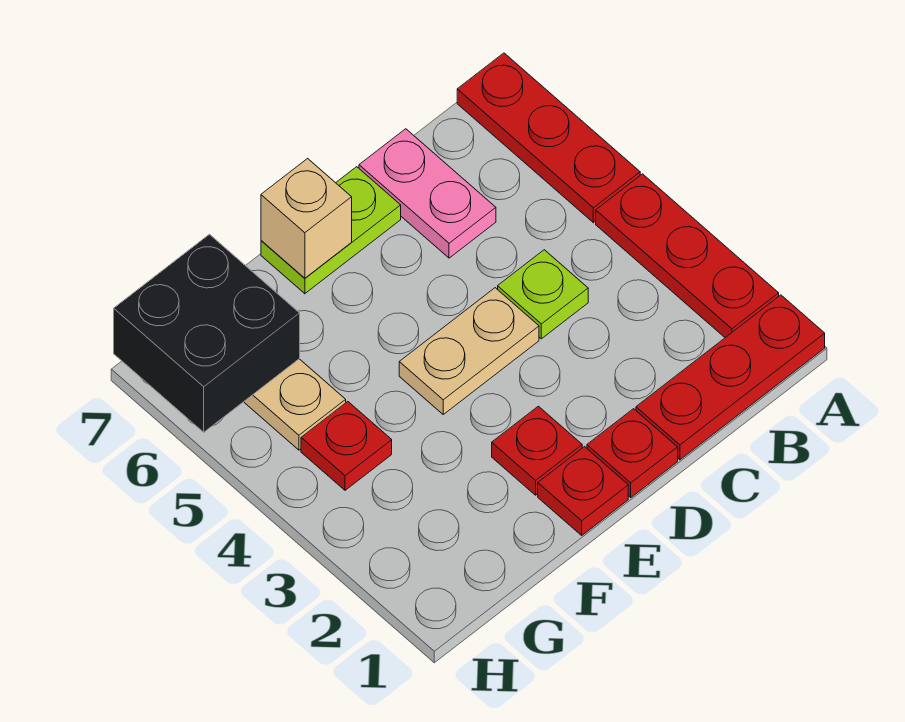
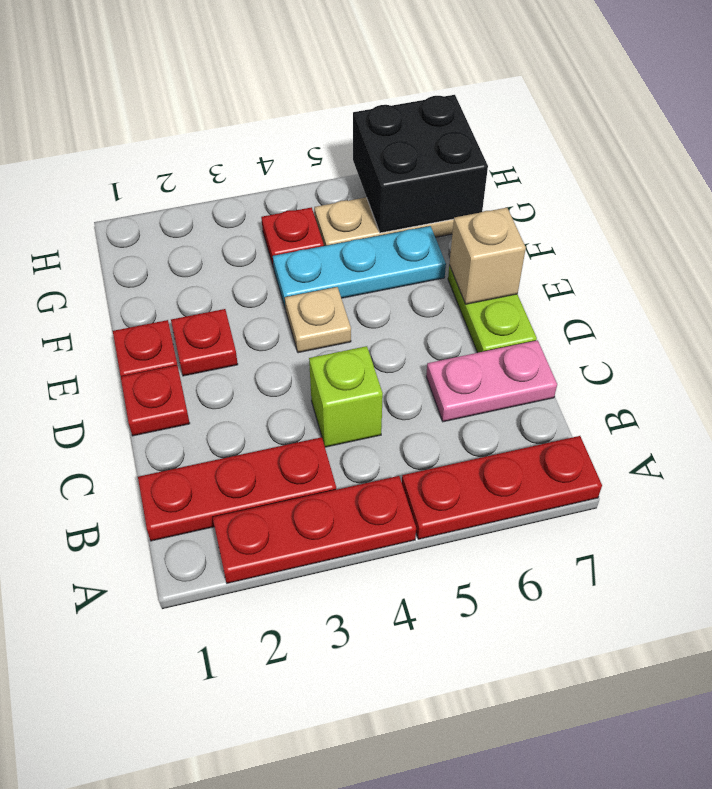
red plate A1:C1 level 1 -> red plate B1:B3 level 1
lime plate C4 level 1 -> lime brick C4 level 1
tan plate D4:E4 level 1 -> tan plate E4 level 1
none -> cyan plate F4:F6 level 1

